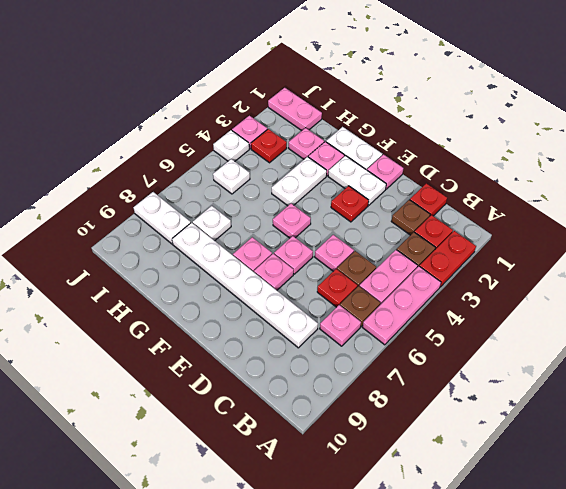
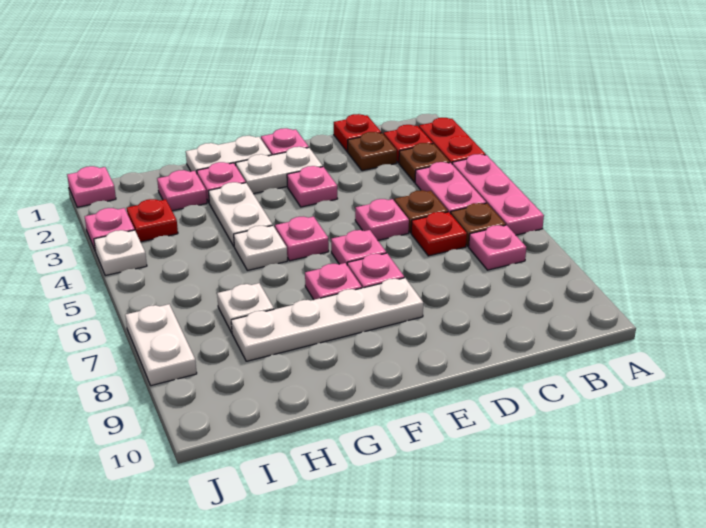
white plate C8:H8 level 1 -> white plate E8:H8 level 1
red plate E3 level 1 -> pink plate E3 level 1
pink plate I1:J1 level 1 -> pink plate J1 level 1
white plate I5 level 1 -> white plate G5 level 1
white plate I8:J8 level 1 -> white plate J7:J8 level 1

